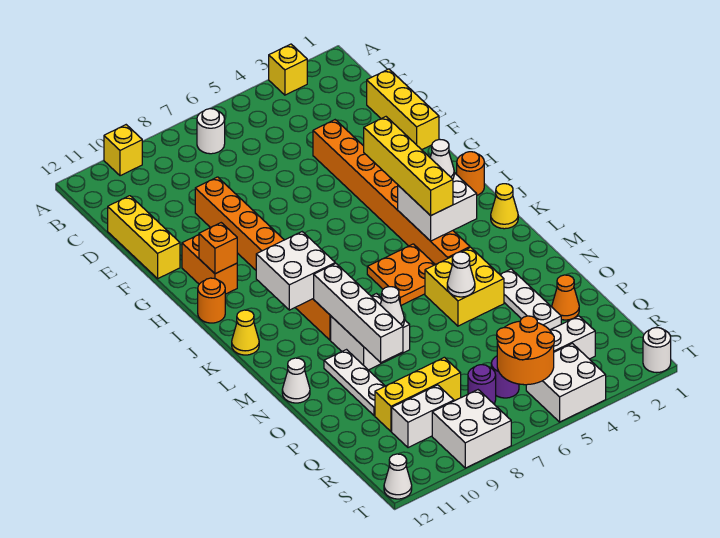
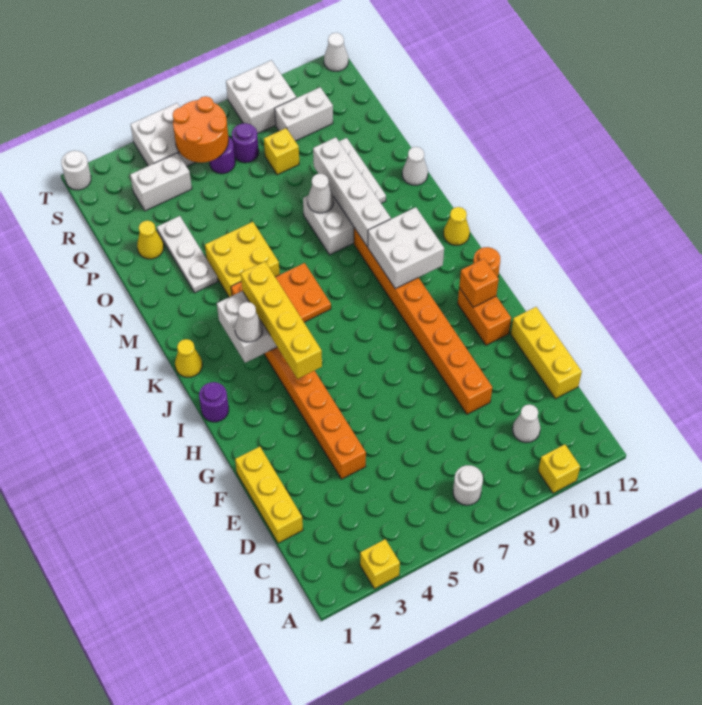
orange round brick I1 level 1 -> purple round brick I1 level 1
white cone N5 level 2 -> white cone C10 level 1
orange cone P2 level 1 -> yellow cone P2 level 1
yellow brick Q8:Q10 level 1 -> yellow brick Q8 level 1

